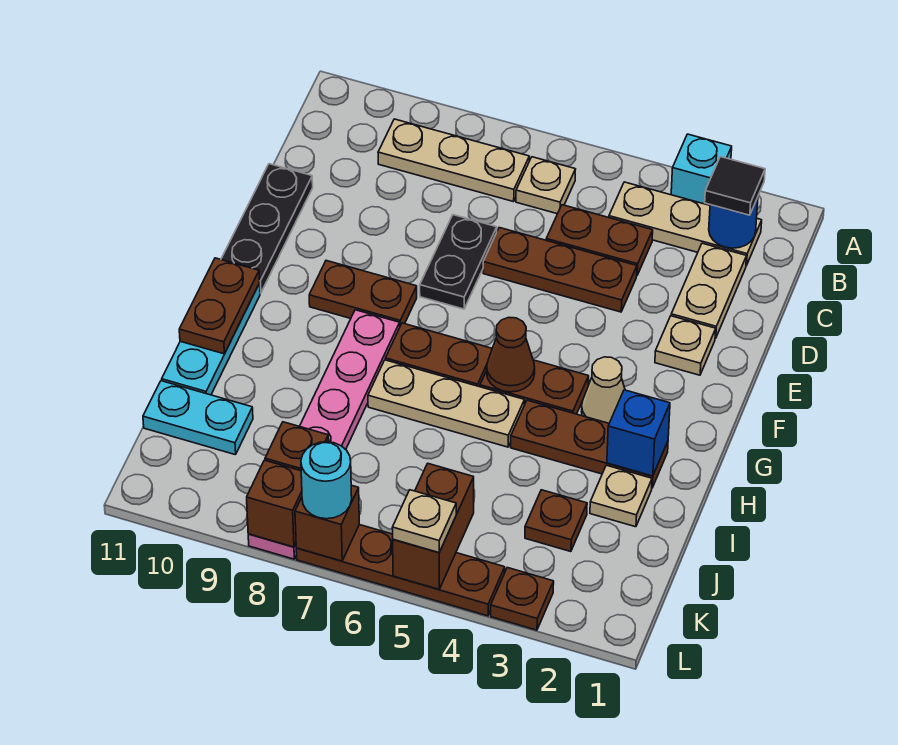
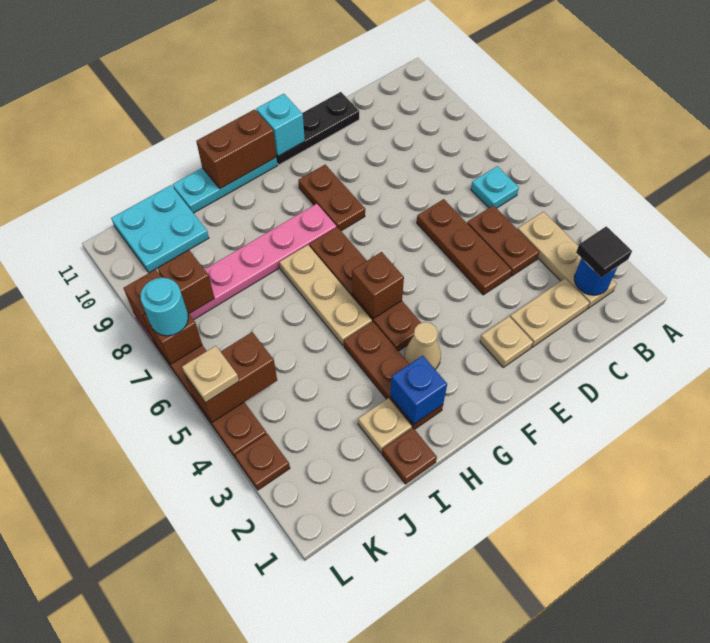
cyan brick A3 level 1 -> cyan brick F11 level 2
tan plate B6 level 1 -> cyan plate B6 level 1
tan plate B7:B9 level 1 -> none
black plate D7:E7 level 1 -> none
brown cone G5 level 2 -> brown brick G5 level 2
brown plate G11:H11 level 2 -> brown brick G11:H11 level 2
brown plate J3 level 1 -> brown plate I1 level 1
cyan plate J10:J11 level 1 -> cyan plate J10:K11 level 1

